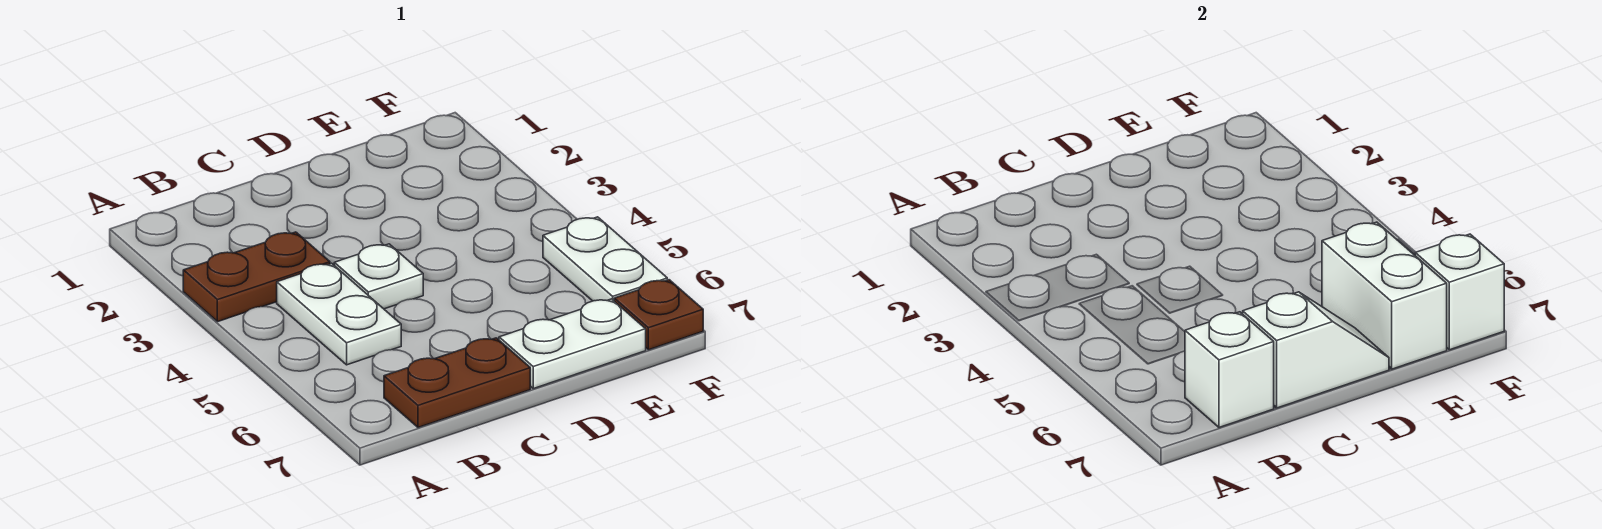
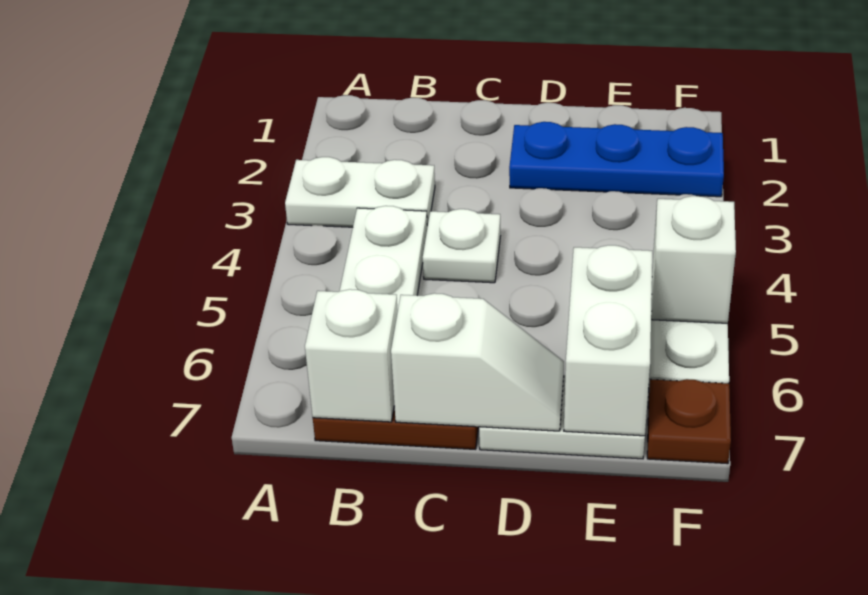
brown plate A3:B3 level 1 -> white plate A3:B3 level 1
none -> blue plate D2:F2 level 1
white brick F7 level 2 -> white brick F5 level 2

